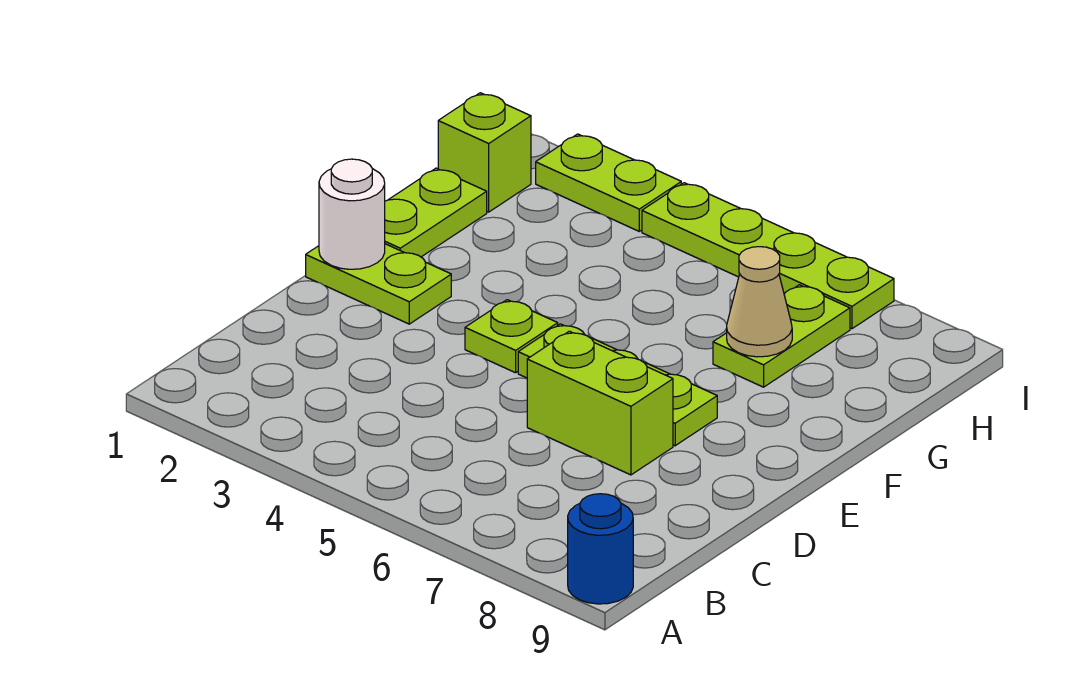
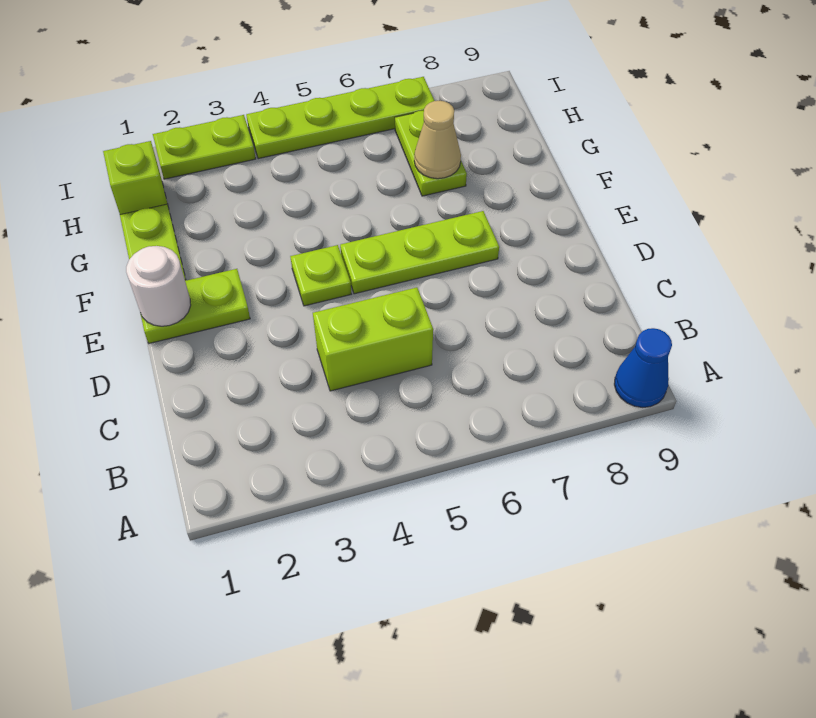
blue round brick A9 level 1 -> blue cone A9 level 1
lime brick D6:D7 level 1 -> lime brick C4:C5 level 1

